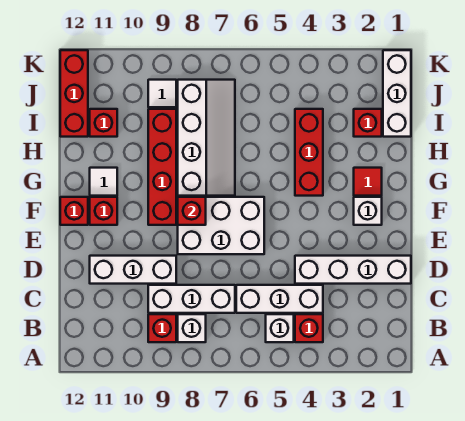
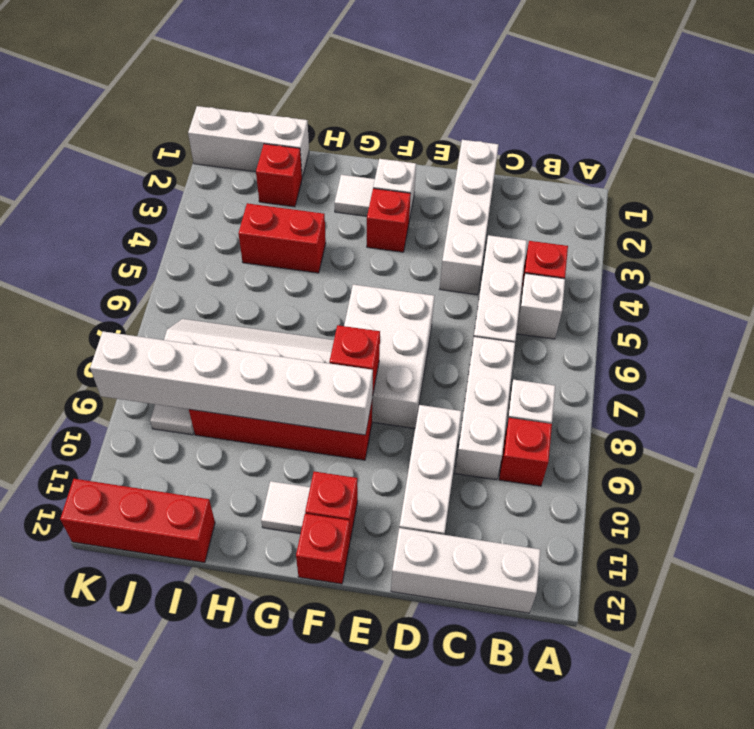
none -> white brick B12:D12 level 1
none -> white brick F9:K9 level 2
red tile G2 level 1 -> white tile G2 level 1
red brick G4:I4 level 1 -> red brick H4:I4 level 1
red brick I11 level 1 -> red brick F3 level 1

